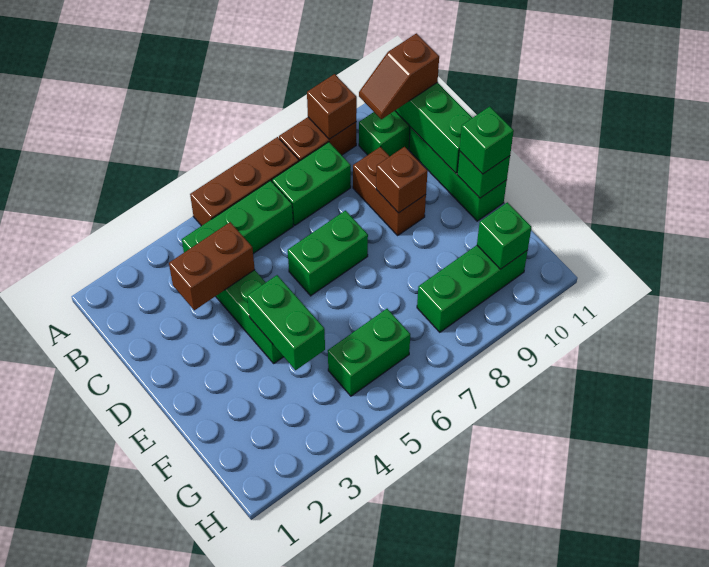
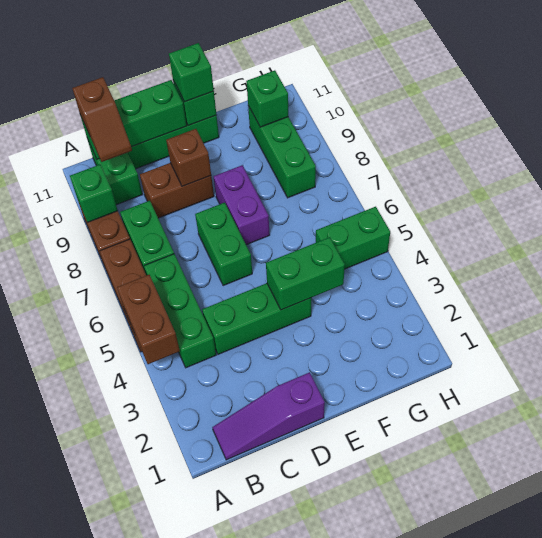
brown brick A9 level 2 -> green brick A9 level 2
none -> purple slope B1:D1 level 1 top D
brown brick C3:C4 level 2 -> brown brick A4:A5 level 2
none -> purple brick E7:E8 level 1
green brick G5:G6 level 1 -> green brick G5:H5 level 1

